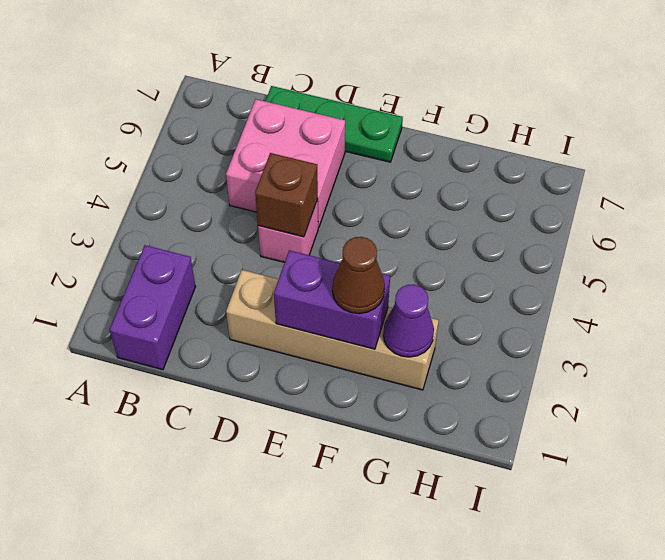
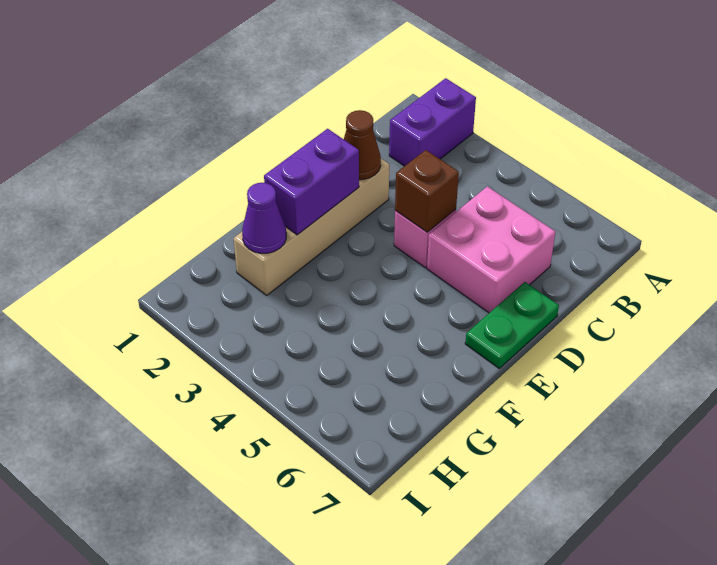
purple brick B1:B2 level 1 -> purple brick A2:B2 level 1
green plate C7:E7 level 1 -> green plate D7:E7 level 1
brown cone F2 level 3 -> brown cone D2 level 2

